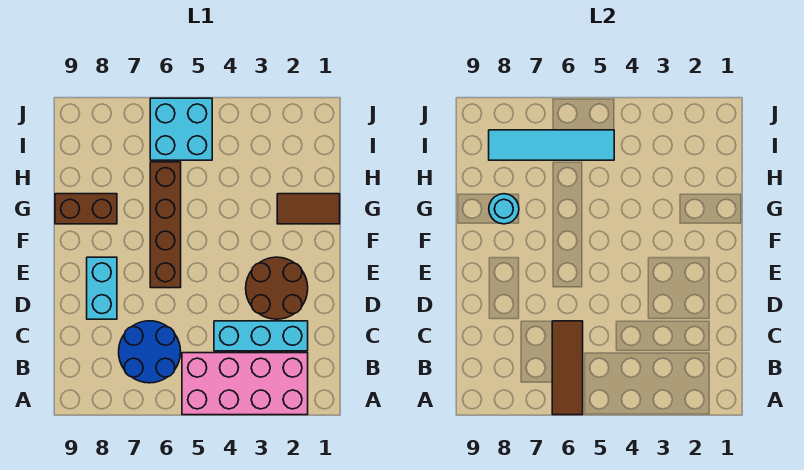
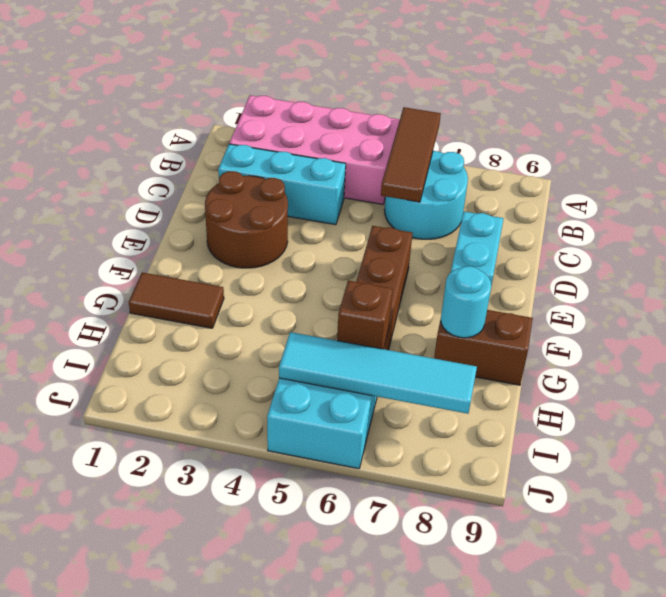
blue round brick B6:C7 level 1 -> cyan round brick B6:C7 level 1
none -> brown brick H6 level 2

